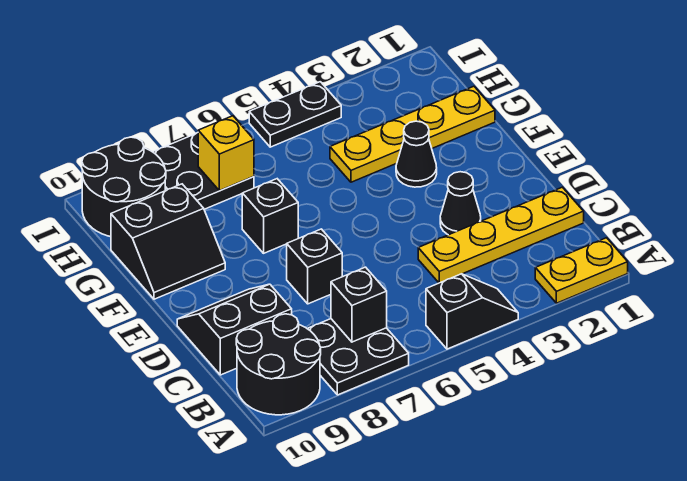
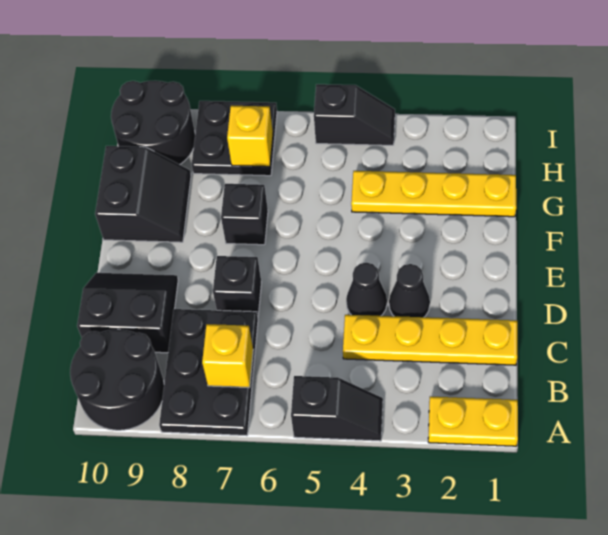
black plate A7:B8 level 1 -> black plate A7:C8 level 1
black brick B7 level 2 -> yellow brick B7 level 2
black cone F3 level 1 -> black cone D4 level 1
black slope F9:G10 level 1 top G -> black slope F9:G10 level 1 top 10
black plate I4:I5 level 1 -> black slope I4:I5 level 1 top 5

